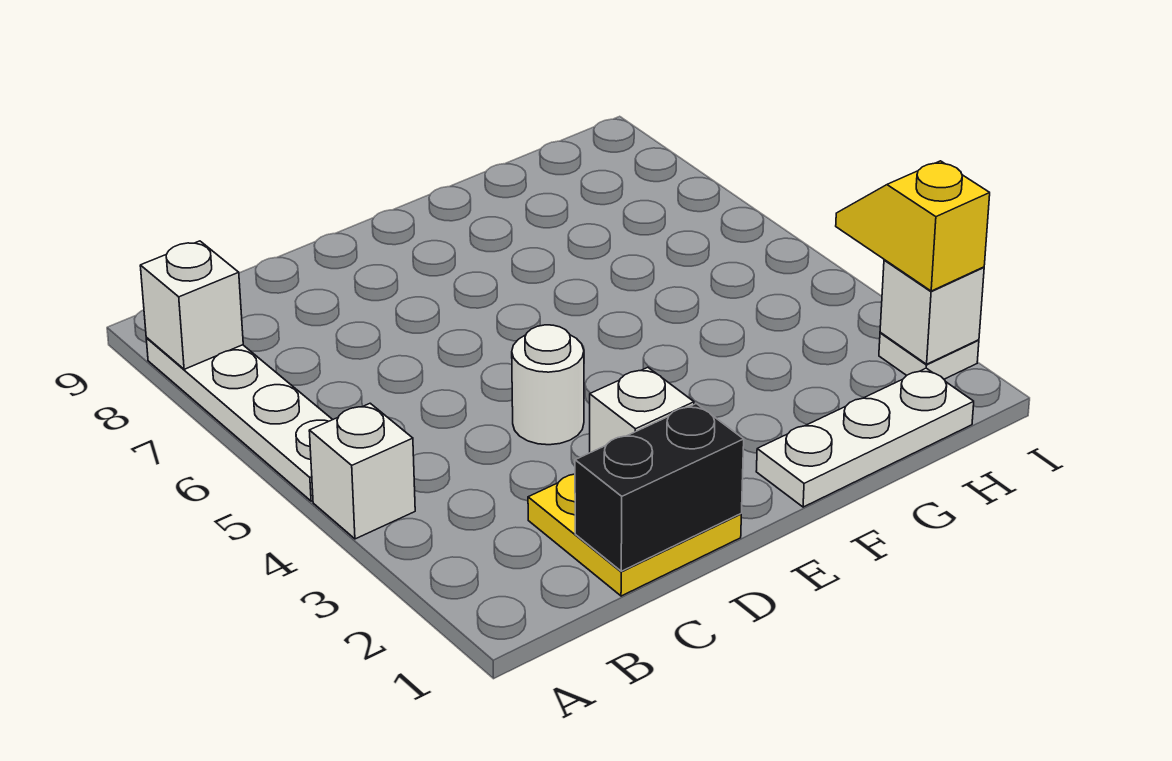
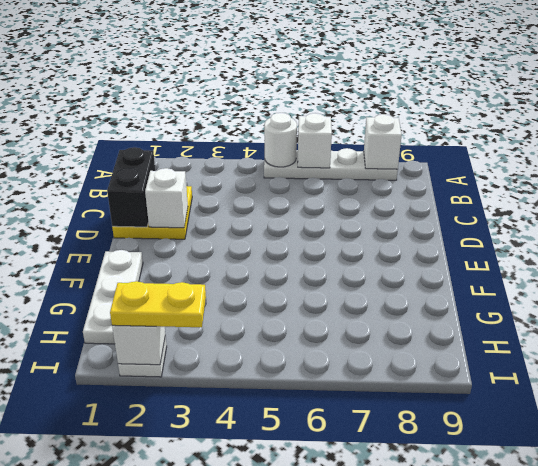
white brick A4 level 1 -> white brick A6 level 2
white round brick D4 level 1 -> white round brick A5 level 2
yellow slope I2:I3 level 3 top 2 -> yellow plate I2:I3 level 3

